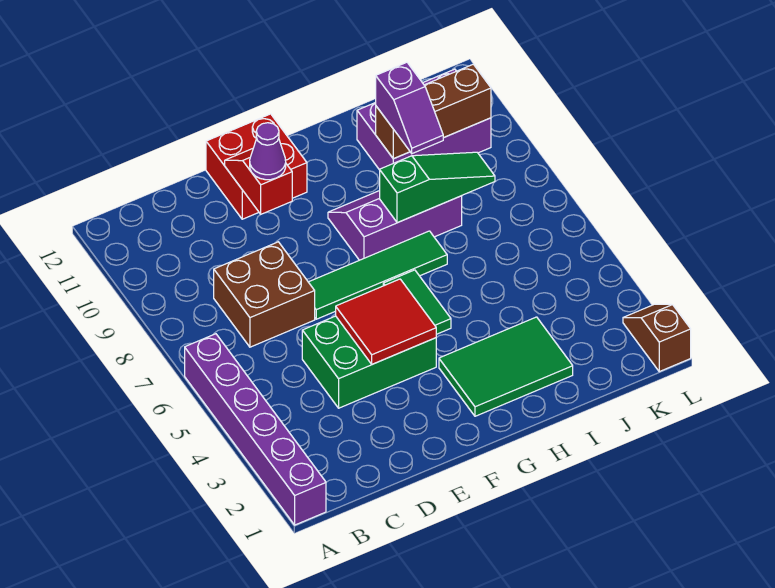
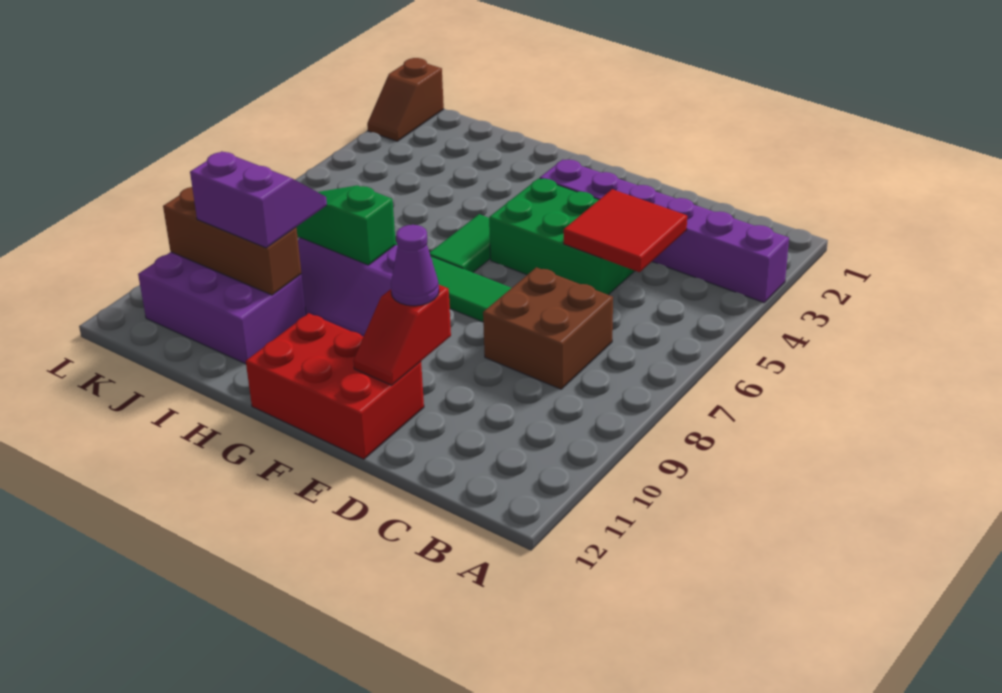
purple brick A1:A6 level 1 -> purple brick A3:F3 level 1
red tile E4:F5 level 2 -> red tile C4:D5 level 2
red brick E11:F12 level 1 -> red brick E11:G12 level 1
green tile G2:I3 level 1 -> none
purple slope I9:I10 level 3 top 10 -> purple slope I9:J10 level 3 top 10

